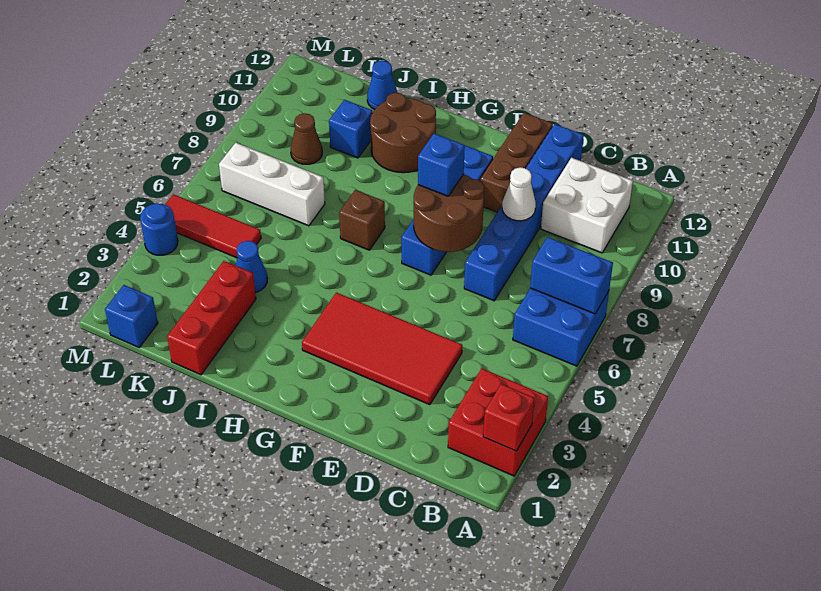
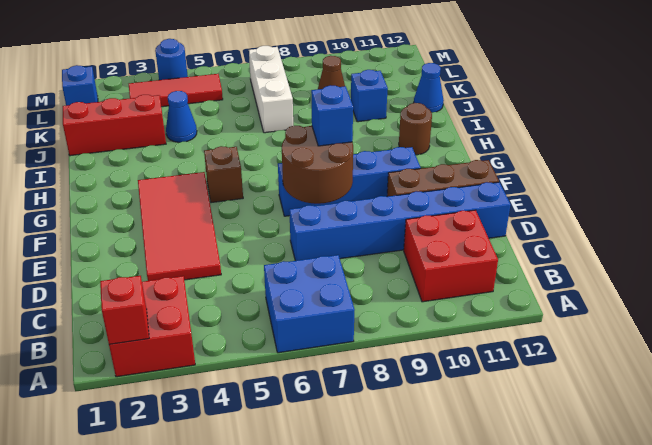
blue brick A7:B7 level 2 -> none
white brick B10:C11 level 1 -> red brick B10:C11 level 1
white cone D9 level 2 -> none
brown brick H7 level 1 -> brown brick G5 level 1
brown round brick H10:I11 level 1 -> brown round brick H11 level 1
red tile K5:M5 level 1 -> red tile L3:L5 level 1

